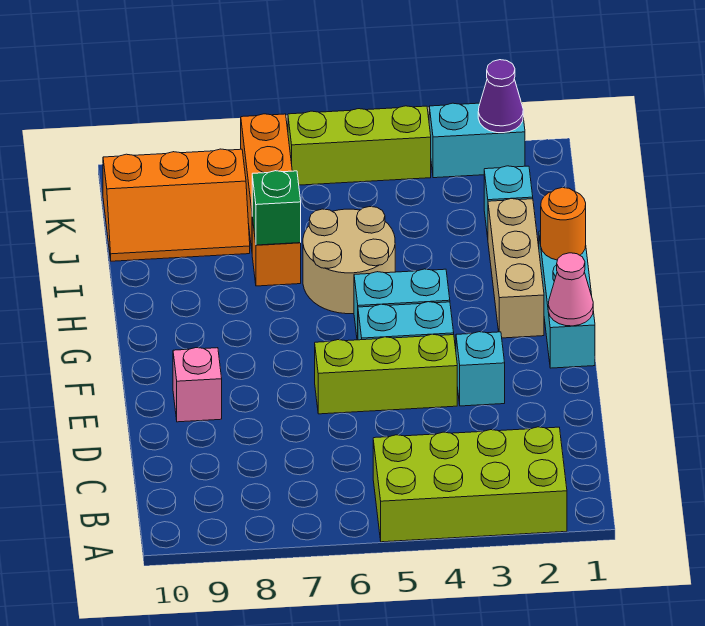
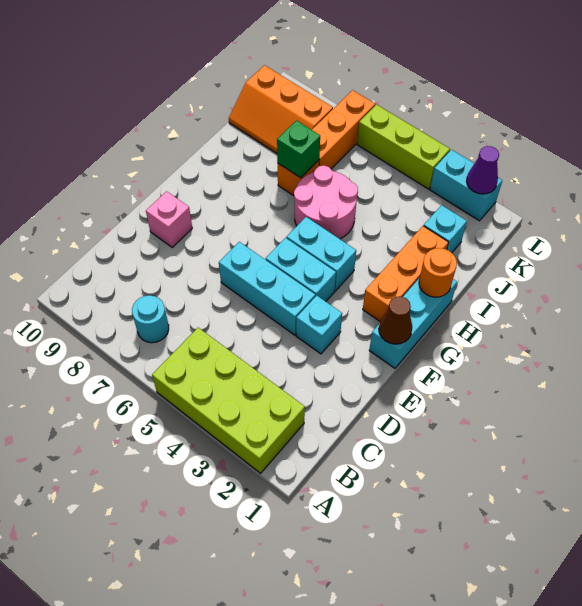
none -> cyan round brick B7 level 1
lime brick E4:E6 level 1 -> cyan brick E4:E6 level 1
pink cone F1 level 2 -> brown cone F1 level 2
tan brick G2:I2 level 1 -> orange brick G2:I2 level 1
tan round brick H5:I6 level 1 -> pink round brick H5:I6 level 1

